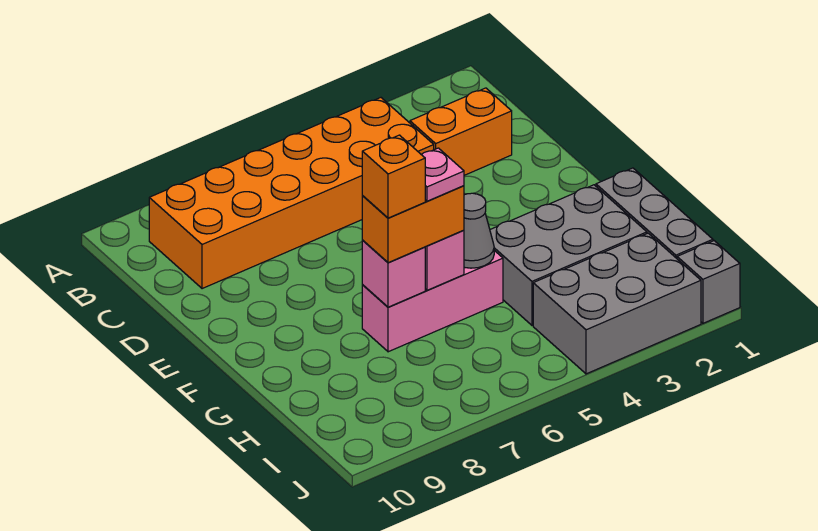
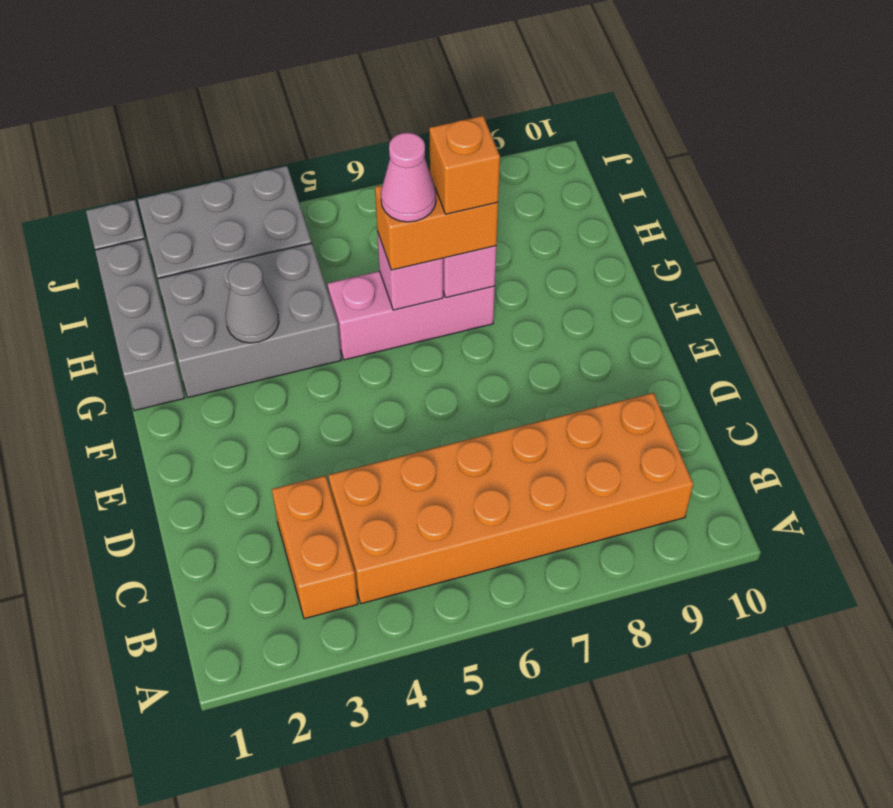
orange brick C2:C3 level 1 -> orange brick B3:C3 level 1
grey cone G5 level 2 -> grey cone G3 level 2
pink plate G6 level 4 -> pink cone G6 level 4

